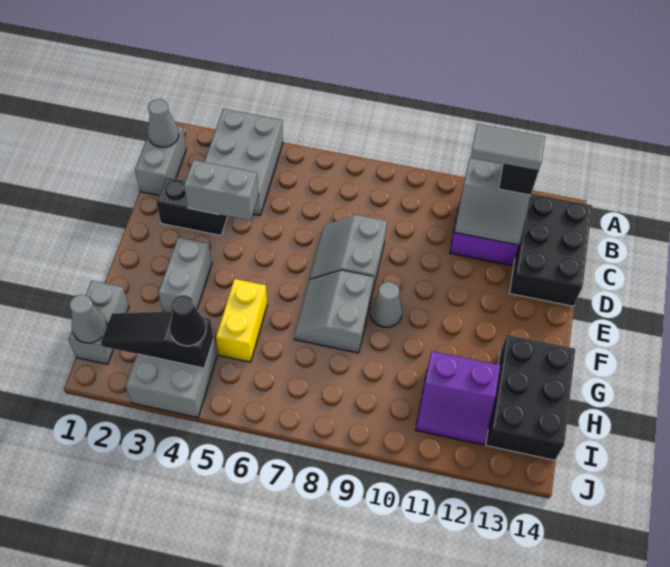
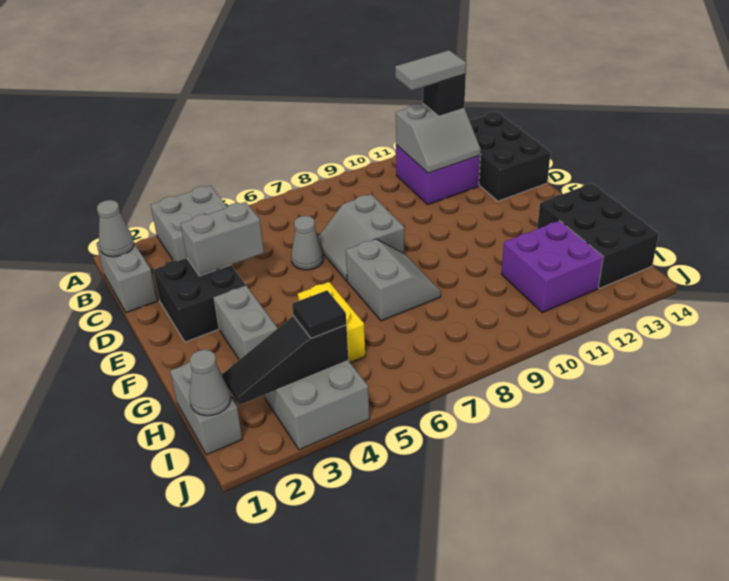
grey brick A3:C4 level 1 -> grey brick A3:B4 level 1
black brick D2:D3 level 1 -> black brick D2:E3 level 1
grey slope F7:G8 level 1 top 8 -> grey slope F7:G8 level 1 top 7
grey cone F9 level 1 -> grey cone D6 level 1
purple slope H11:I12 level 1 top H -> purple brick H11:I12 level 1
black cone I4 level 3 -> black tile I4 level 3

